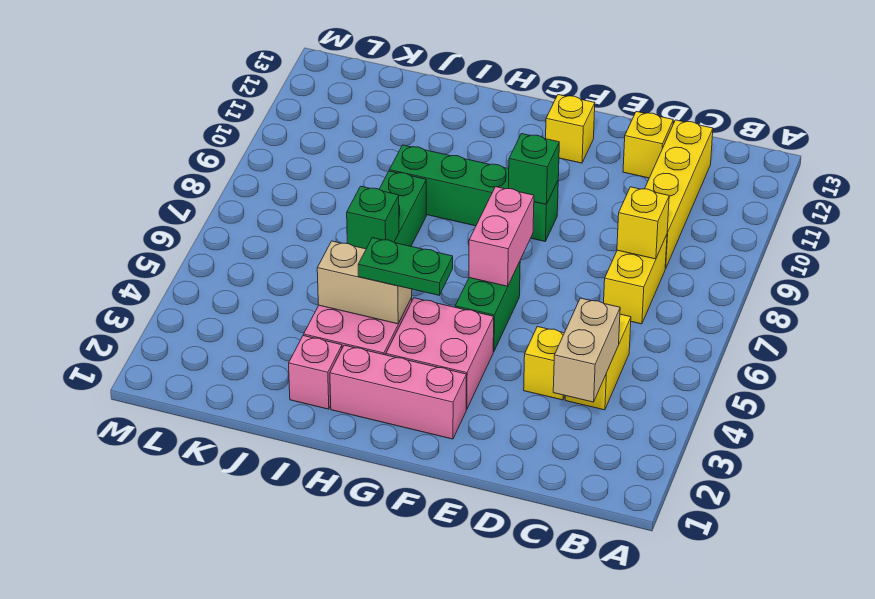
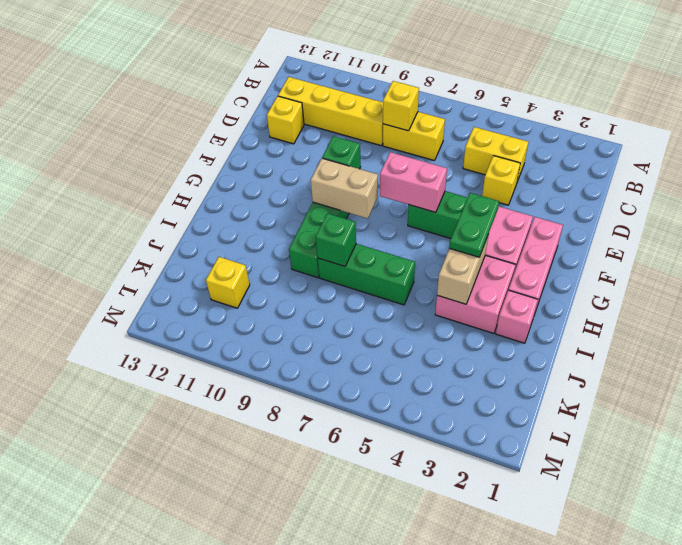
tan brick C3:C4 level 2 -> tan brick G8:G9 level 2
yellow brick F12 level 1 -> yellow brick K11 level 1
green brick I6 level 2 -> green brick I8 level 2

